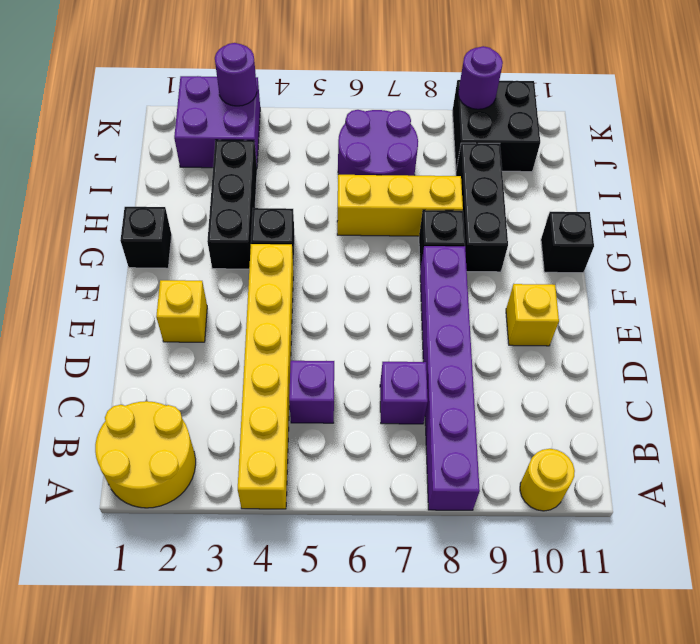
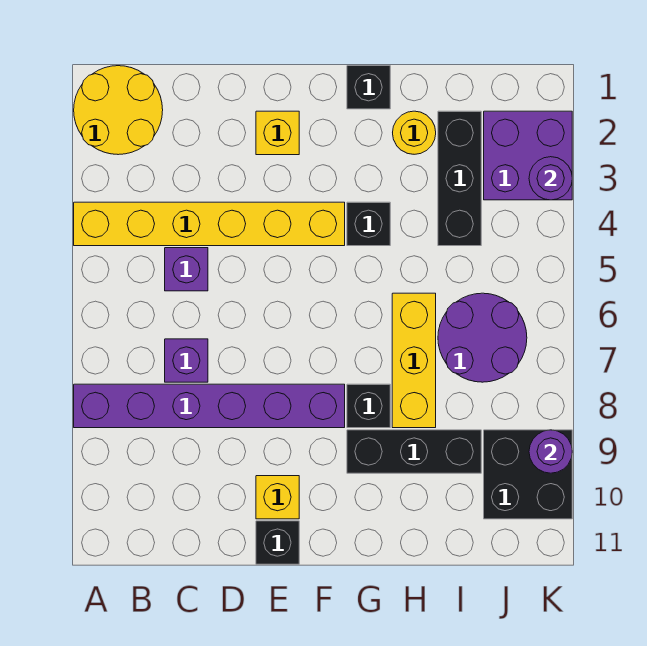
yellow round brick A10 level 1 -> yellow round brick H2 level 1
black brick G3:I3 level 1 -> black brick I2:I4 level 1
black brick G11 level 1 -> black brick E11 level 1

